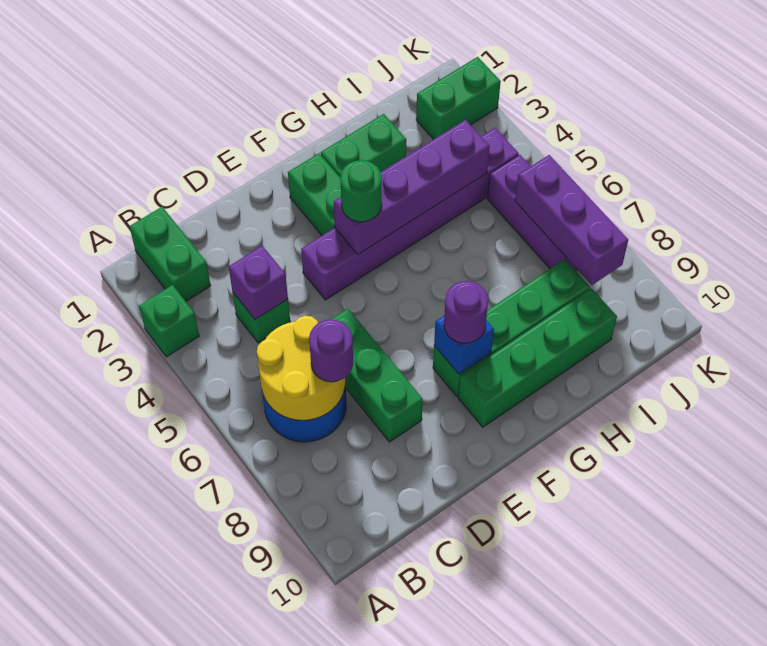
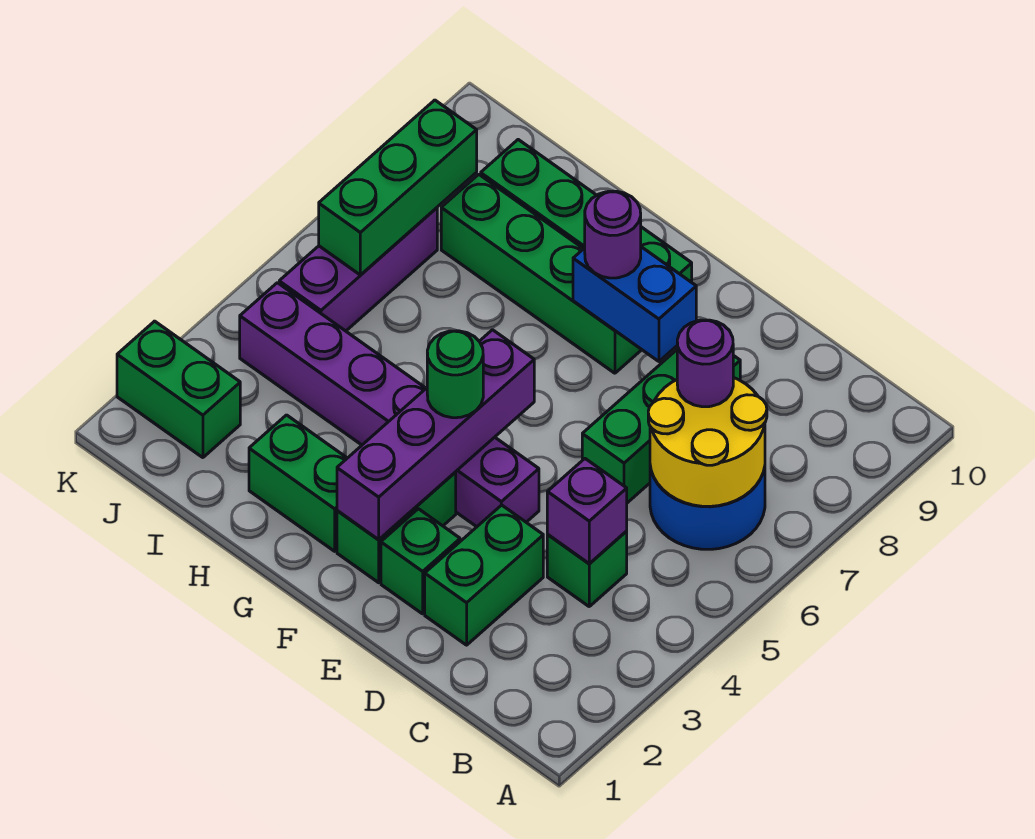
green brick A3 level 1 -> green brick E2 level 1
green brick B1:B2 level 1 -> green brick D2:D3 level 1
purple brick F4:I4 level 2 -> purple brick F2:F5 level 2
blue brick F8 level 2 -> blue brick E8:F8 level 2
purple brick J6:J8 level 2 -> green brick J6:J8 level 2

